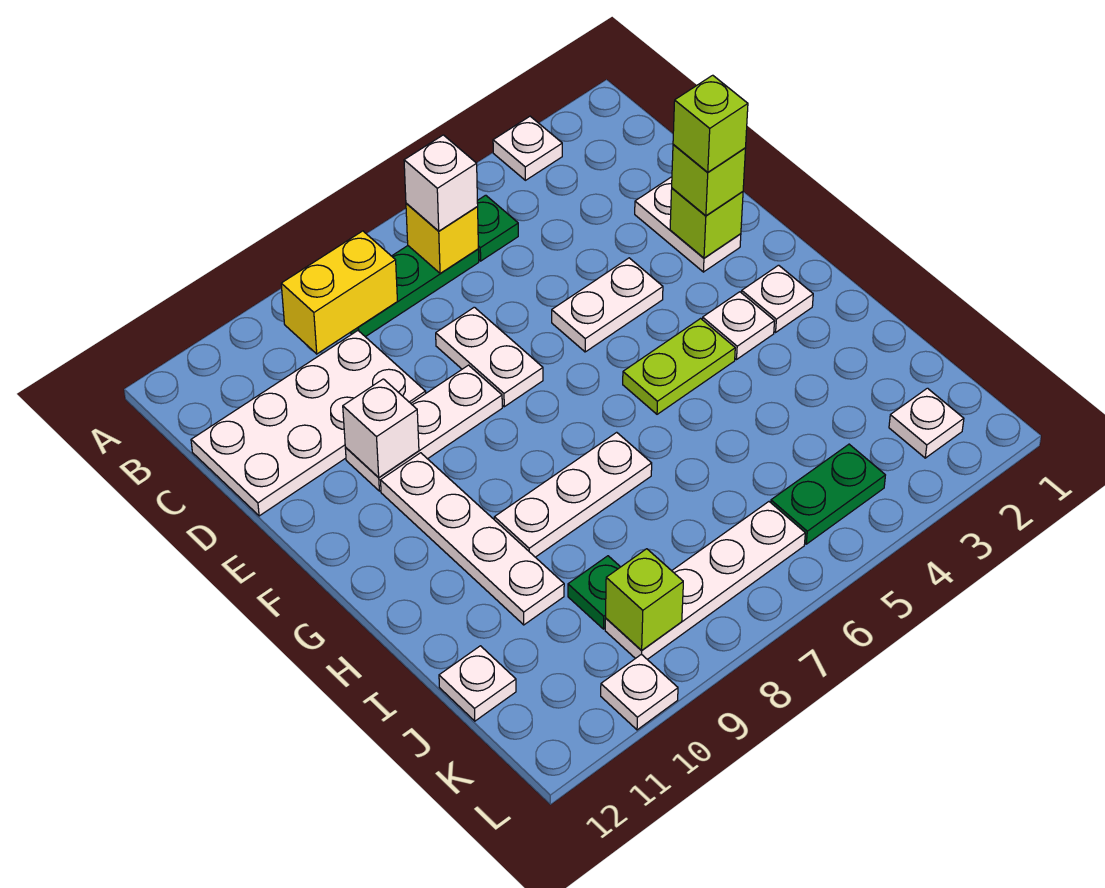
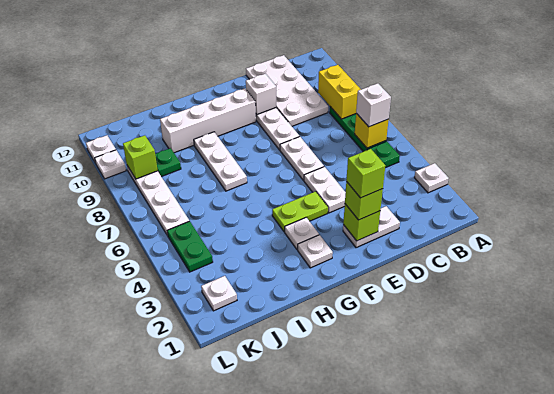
white plate D7:E7 level 1 -> white plate E6:E7 level 1
white plate F10:I10 level 1 -> white brick F10:I10 level 1
lime plate G4:G5 level 1 -> lime plate F4:G4 level 1
white plate J12 level 1 -> white plate L11 level 1

